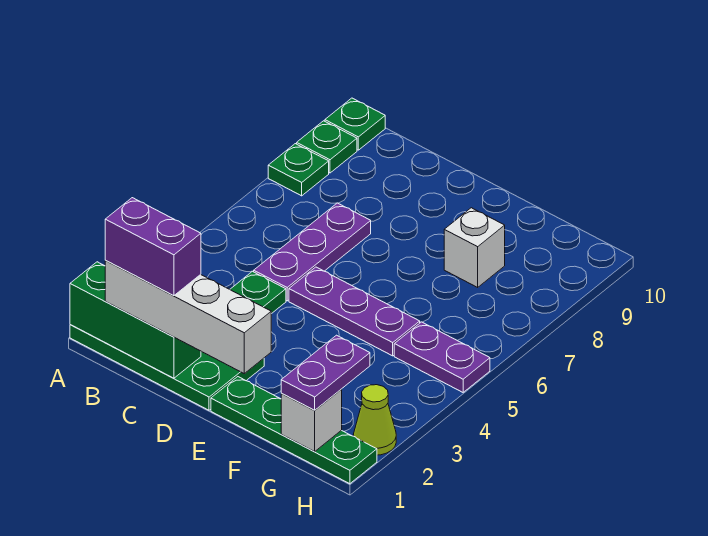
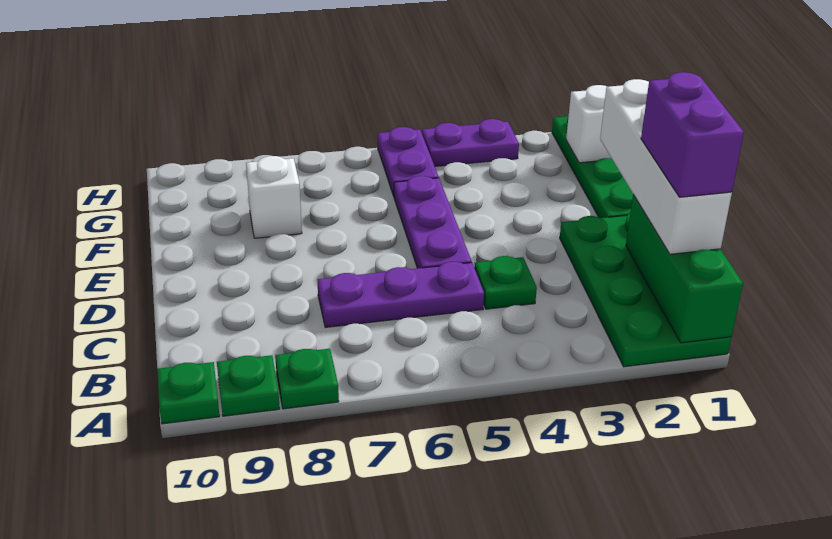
purple plate G1:G2 level 3 -> purple plate H3:H4 level 1
lime cone H2 level 1 -> none

